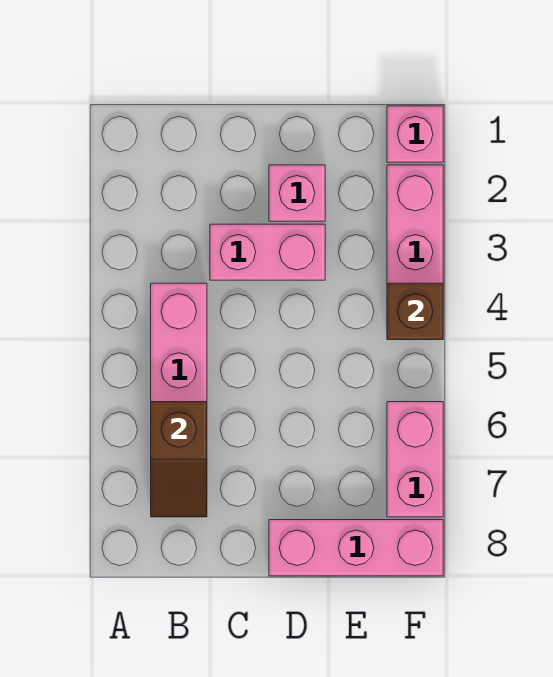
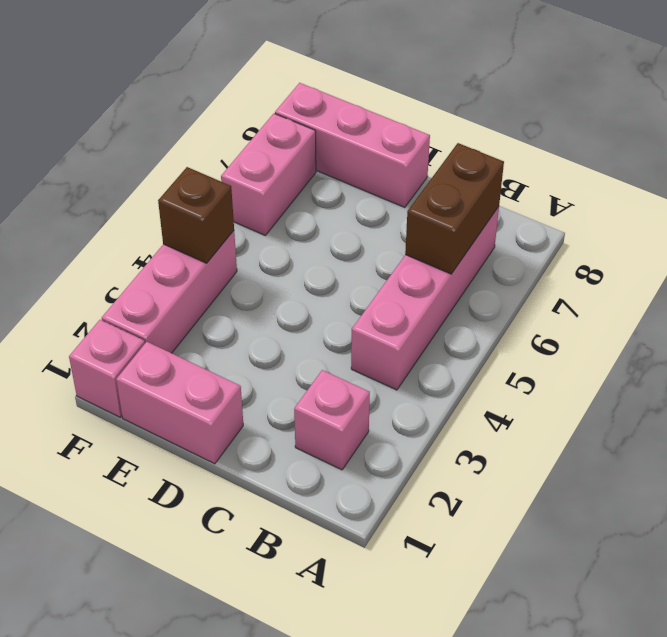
brown slope B6:B7 level 2 top 6 -> brown brick B6:B7 level 2
pink brick C3:D3 level 1 -> pink brick D1:E1 level 1
pink brick D2 level 1 -> pink brick B2 level 1

